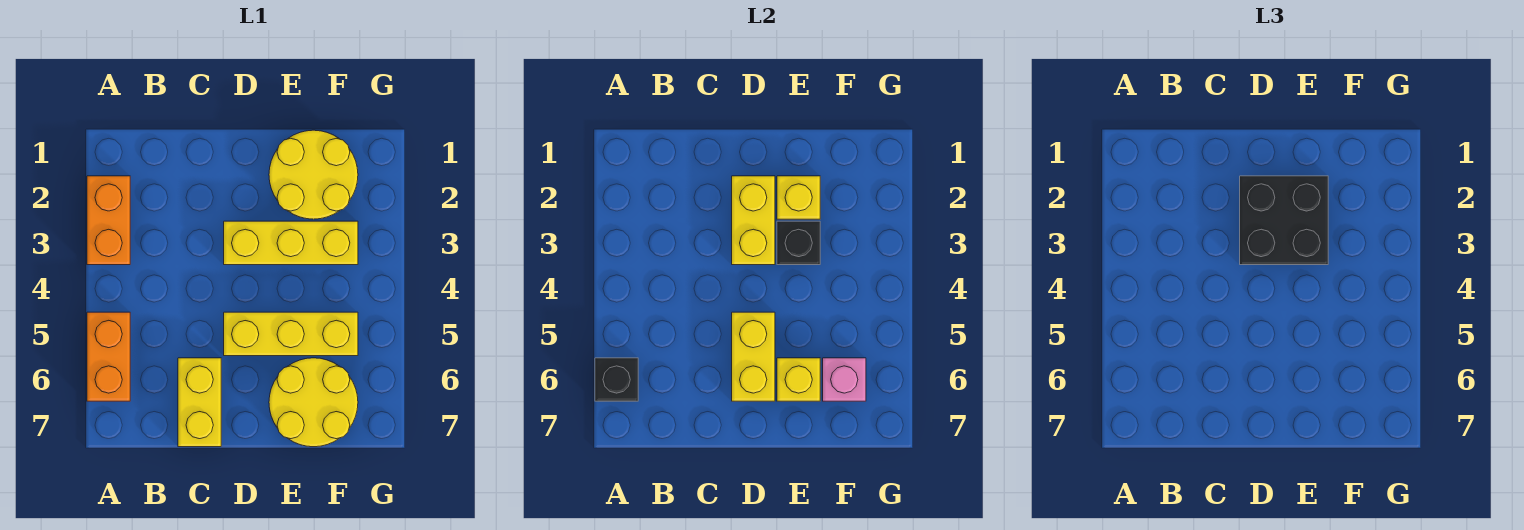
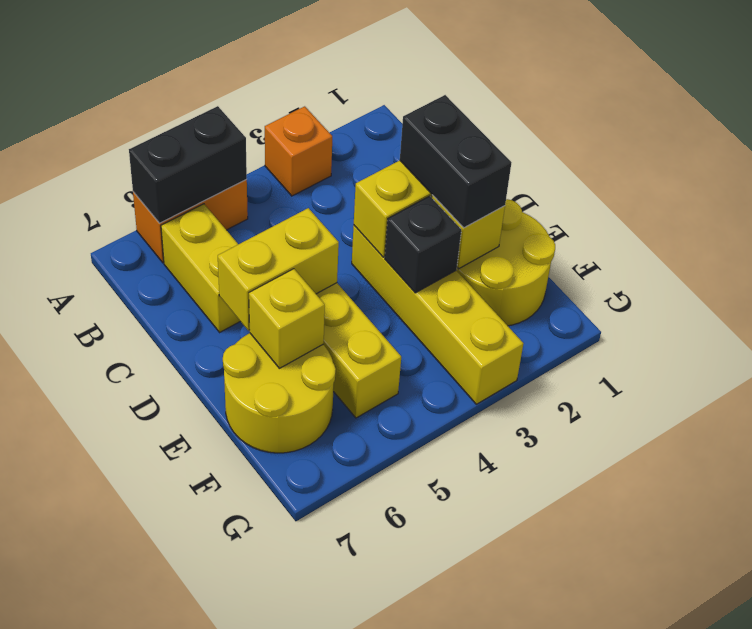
orange brick A2:A3 level 1 -> orange brick A3 level 1
black brick A6 level 2 -> black brick A5:A6 level 2
yellow brick C6:C7 level 1 -> yellow brick B6:C6 level 1
black brick D2:E3 level 3 -> black brick D2:E2 level 3
yellow brick D3:F3 level 1 -> yellow brick D3:G3 level 1
pink brick F6 level 2 -> none

